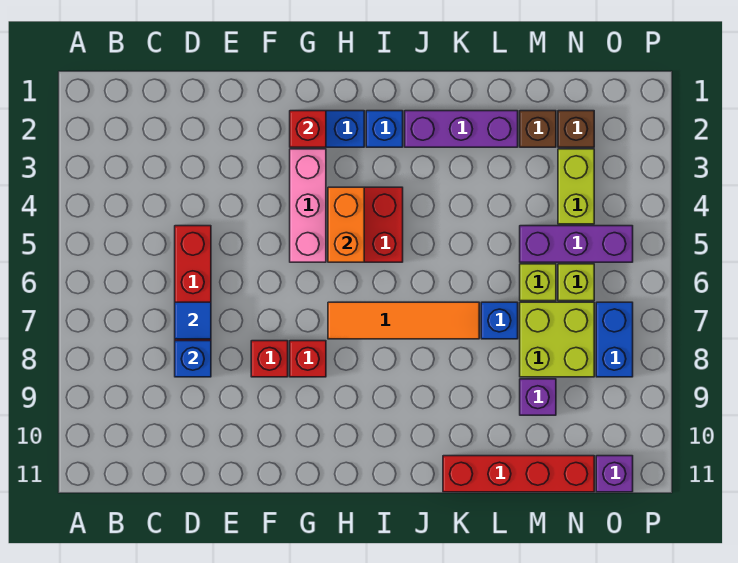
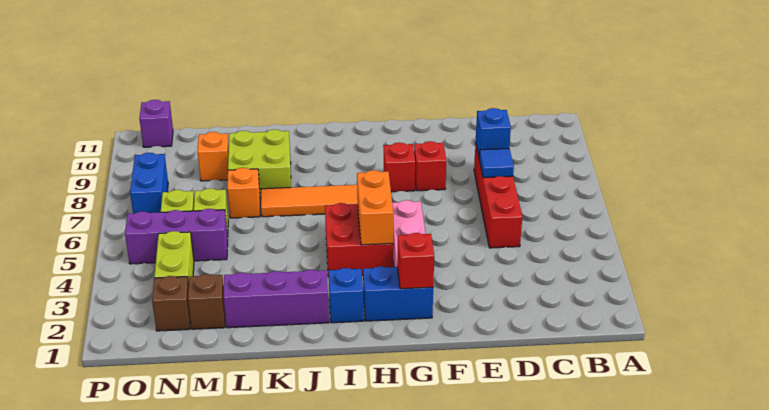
red brick K11:N11 level 1 -> none
blue brick L7 level 1 -> orange brick L7 level 1
lime brick M7:N8 level 1 -> lime brick K8:L9 level 1
purple brick M9 level 1 -> orange brick M9 level 1

